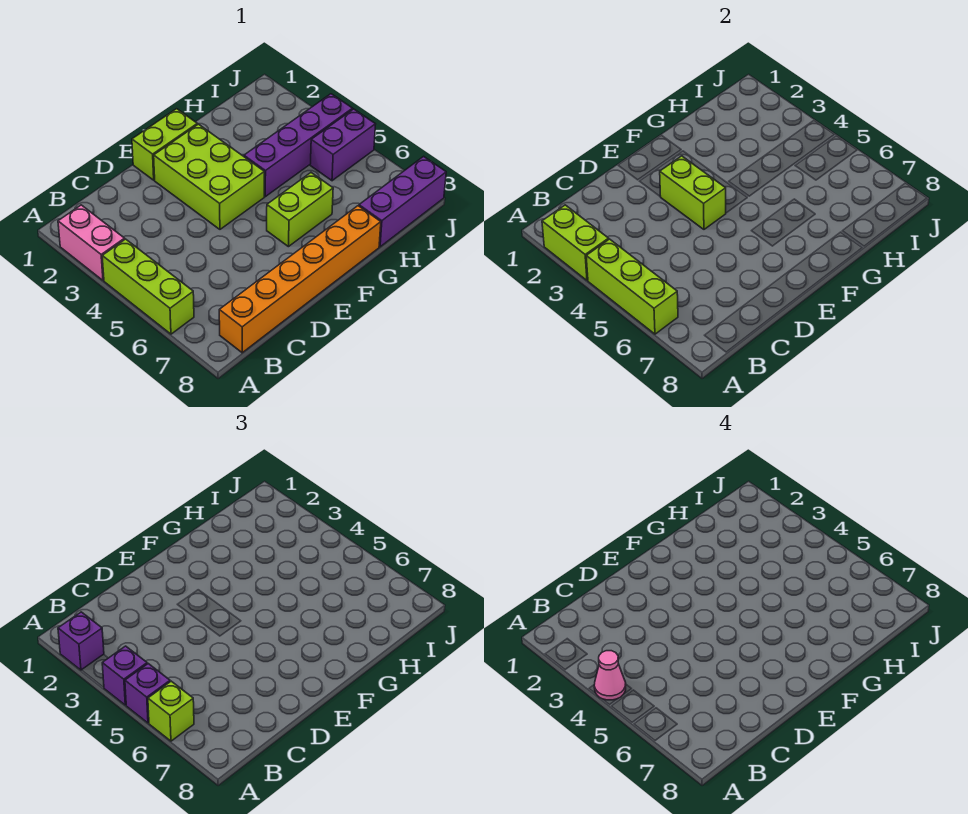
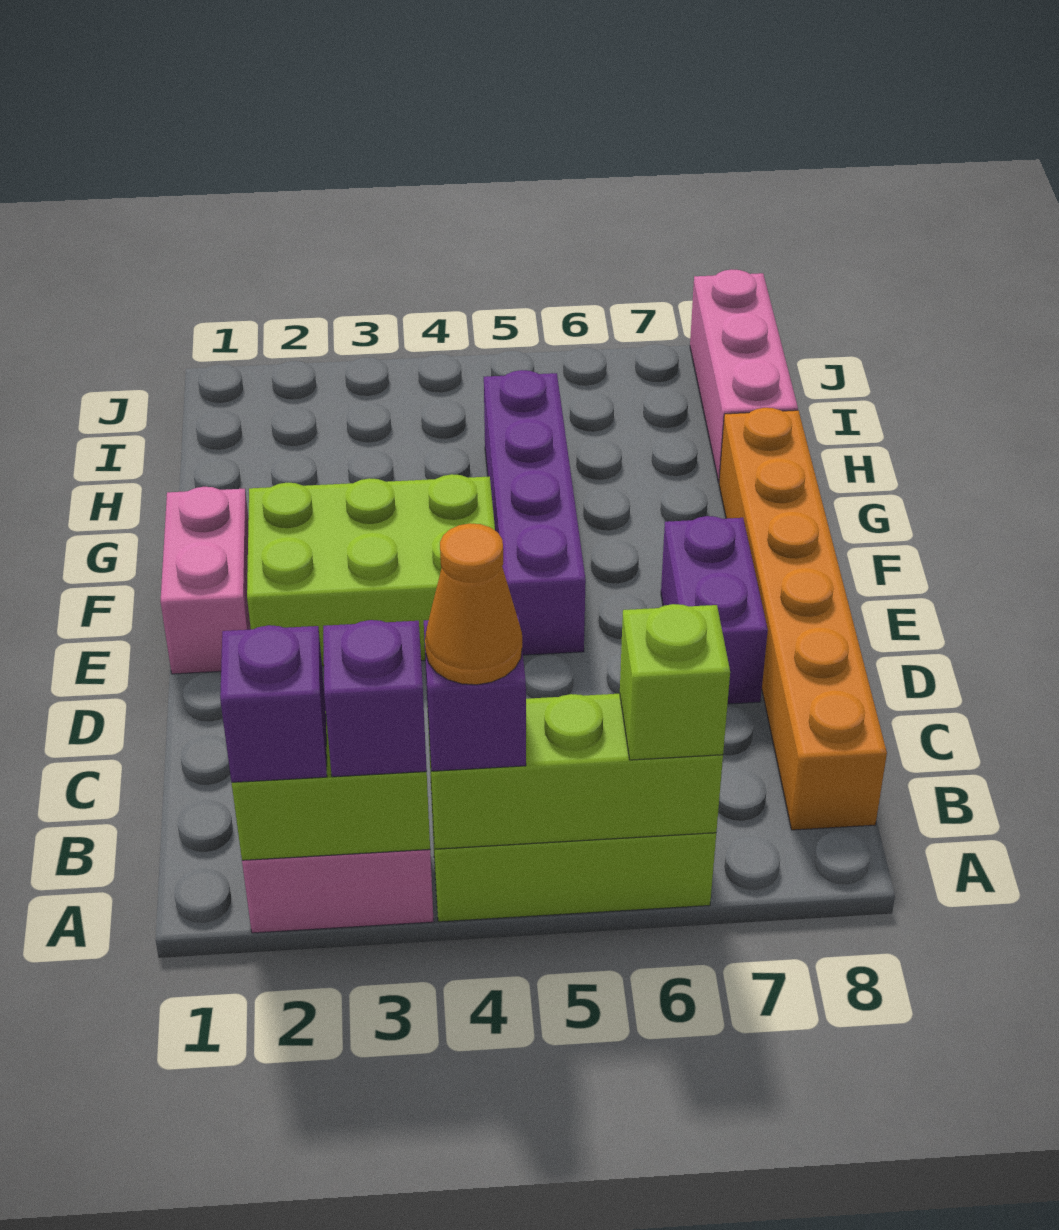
pink cone A4 level 4 -> orange cone A4 level 4
purple brick A5 level 3 -> purple brick A3 level 3
lime brick E1:F1 level 1 -> pink brick E1:F1 level 1
lime brick E3:E4 level 2 -> none
lime brick F6:G6 level 1 -> none
purple brick G4:J4 level 1 -> purple brick E5:H5 level 1
purple brick H8:J8 level 1 -> pink brick H8:J8 level 1
purple brick I5:J5 level 1 -> purple brick D7:E7 level 1

